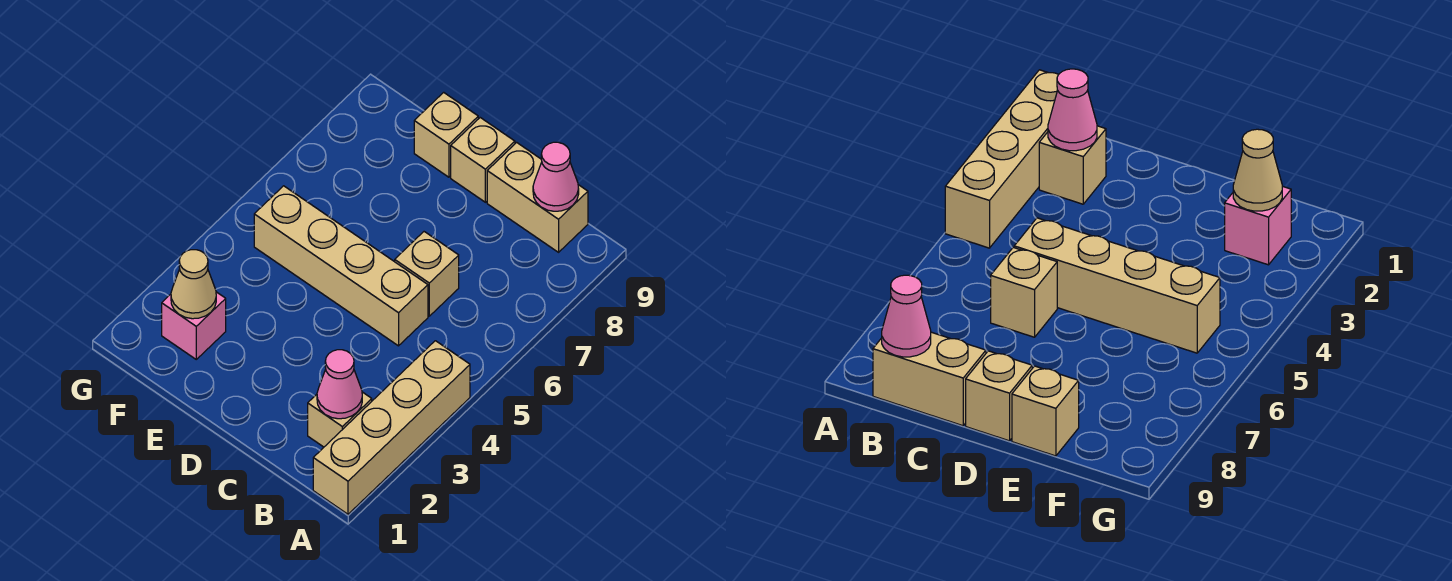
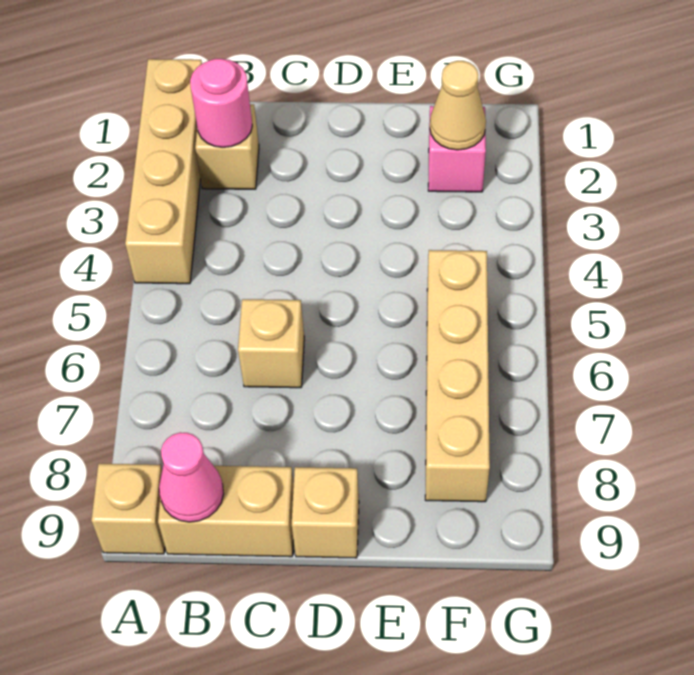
pink cone B2 level 2 -> pink round brick B2 level 2
tan brick C5:F5 level 1 -> tan brick F5:F8 level 1
tan brick E9 level 1 -> tan brick A9 level 1

